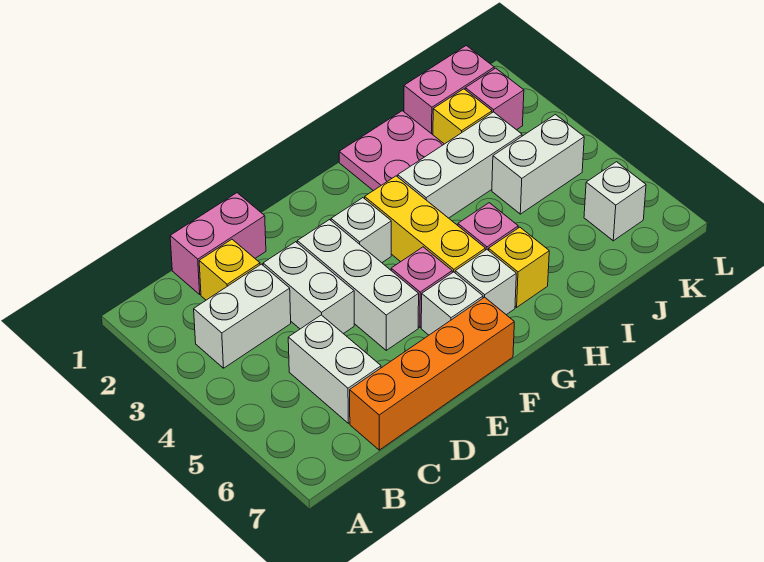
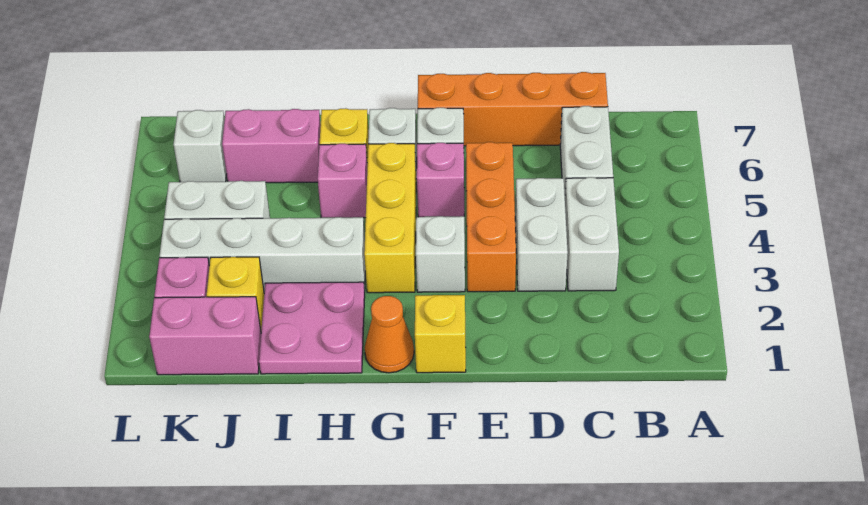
white brick B3:C3 level 1 -> white brick C3:C4 level 1
pink brick C1:D1 level 1 -> pink brick I6:J6 level 1
yellow brick C2 level 1 -> yellow brick F1 level 1
white brick E3:E5 level 1 -> orange brick E3:E5 level 1
none -> orange cone G1 level 1
white brick H3:J3 level 1 -> white brick H3:K3 level 1

